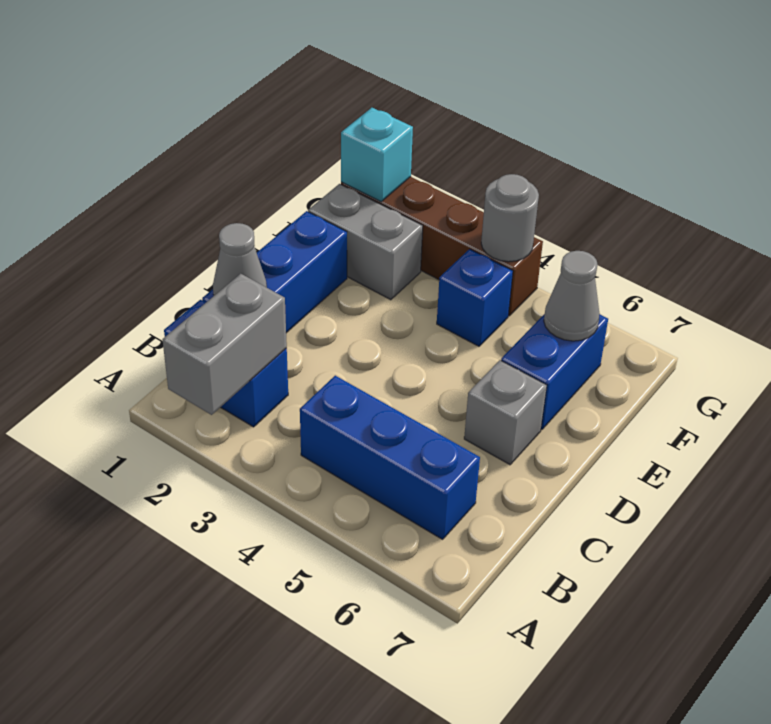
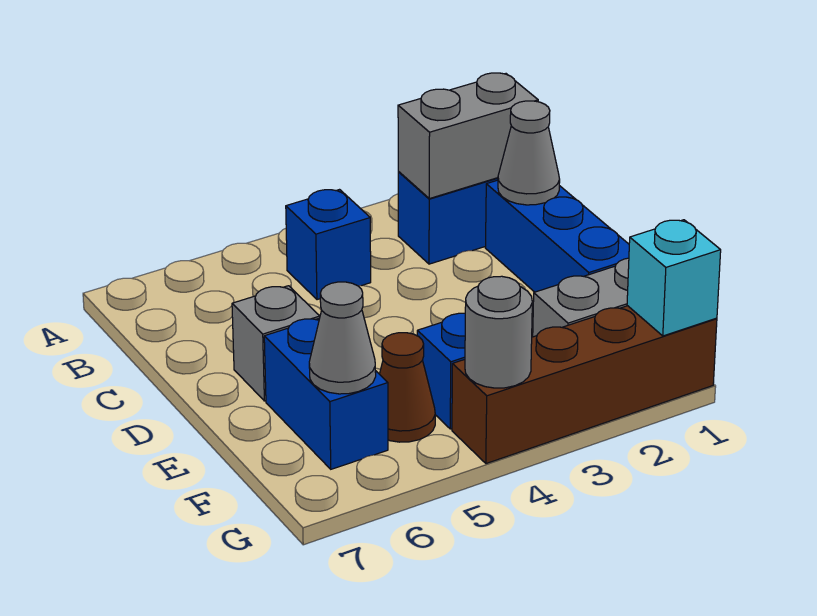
grey brick A2:B2 level 2 -> grey brick B1:B2 level 2
blue brick B4:B6 level 1 -> blue brick B4 level 1
none -> brown cone F5 level 1

